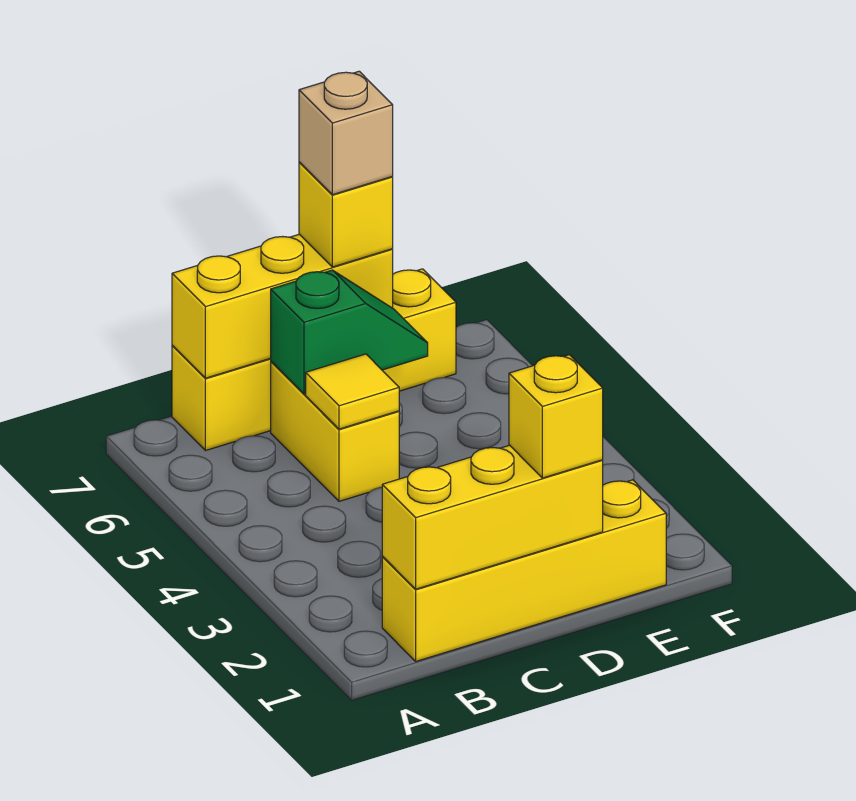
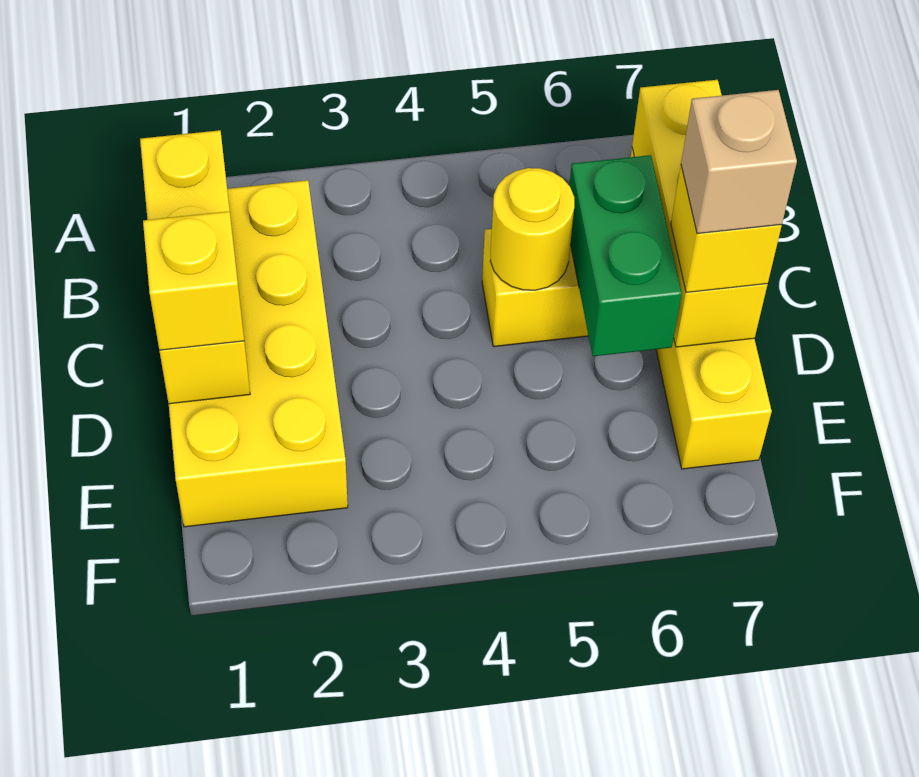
yellow brick B1:E1 level 1 -> yellow brick B1:E2 level 1
yellow tile C5 level 2 -> yellow round brick C5 level 2
green slope C6:D6 level 2 top C -> green brick C6:D6 level 2

